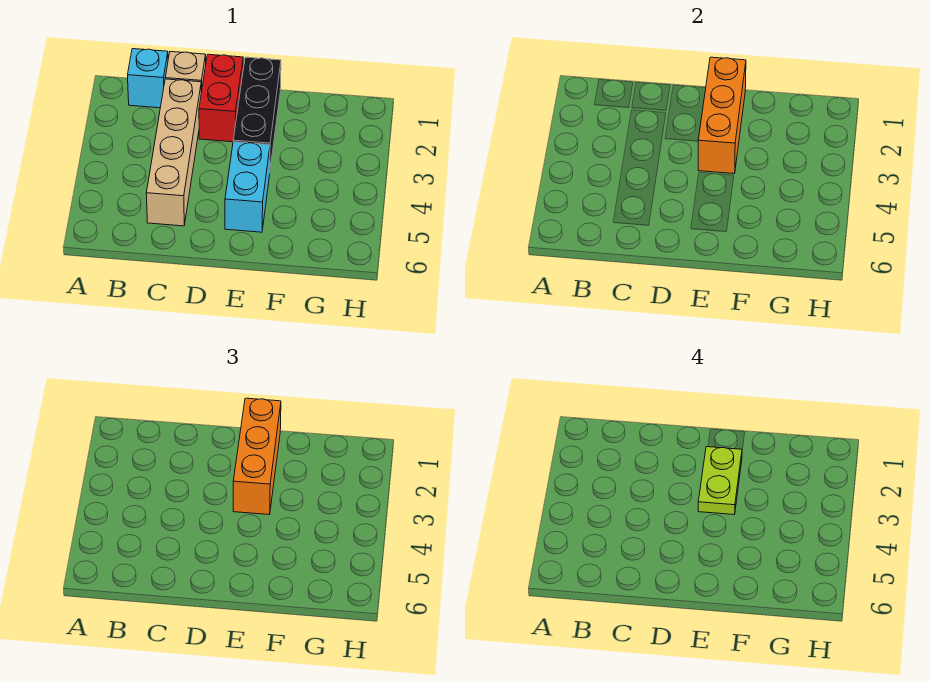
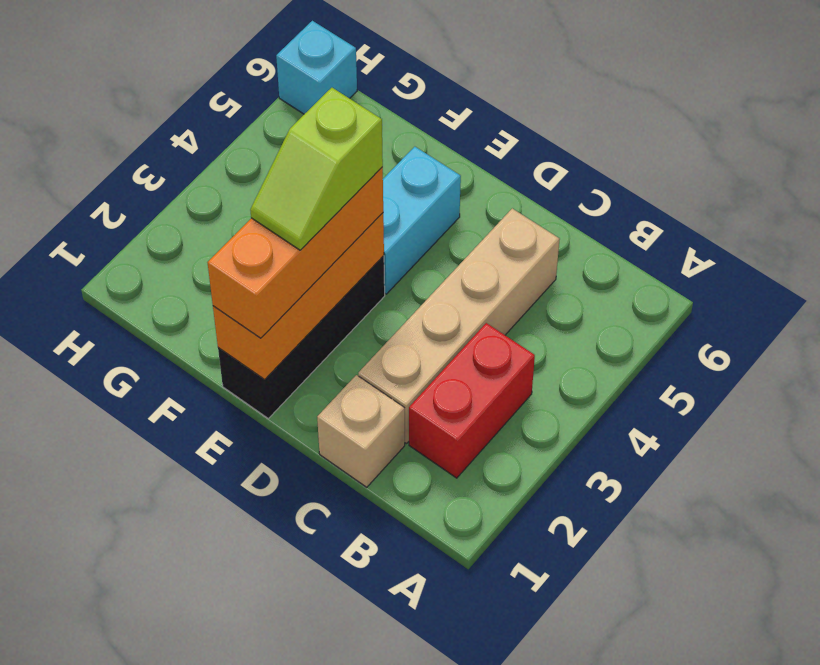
cyan brick B1 level 1 -> cyan brick H6 level 1
red brick D1:D2 level 1 -> red brick B2:B3 level 1
lime plate E2:E3 level 4 -> lime slope E2:E3 level 4 top 3

